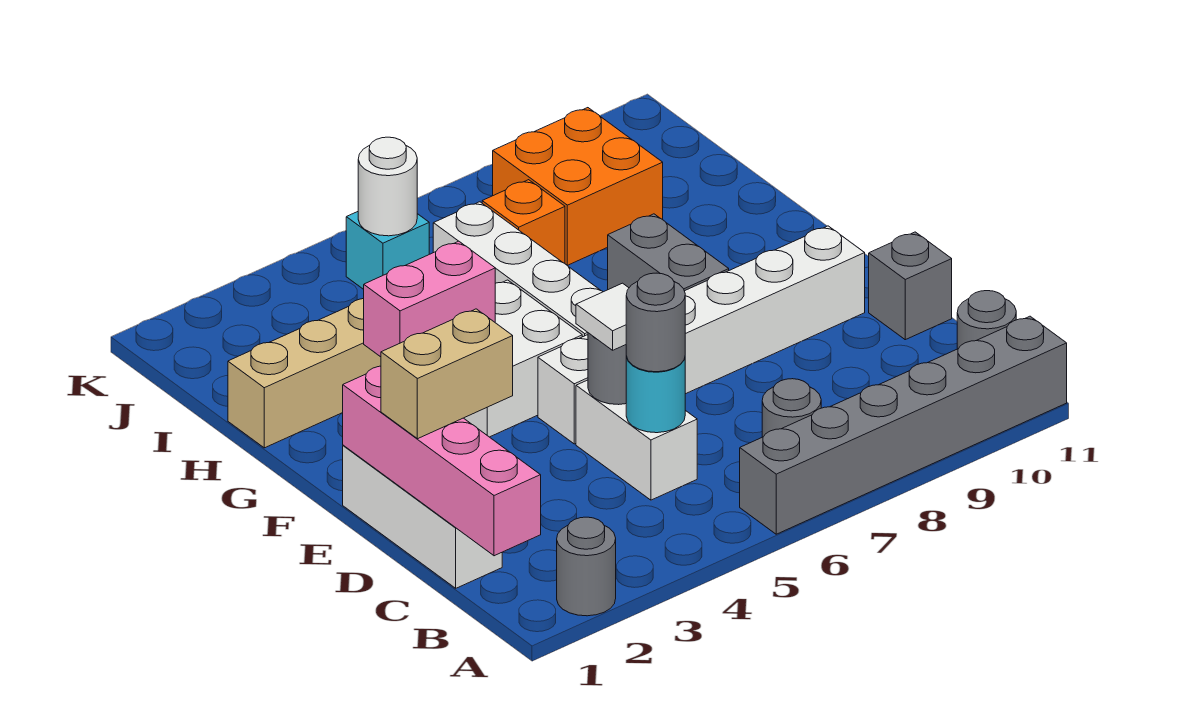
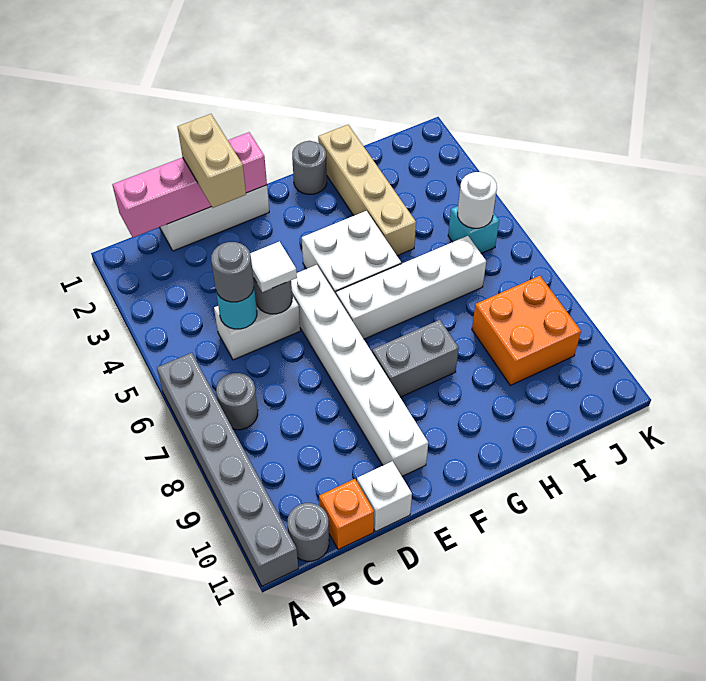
grey round brick A2 level 1 -> grey round brick G1 level 1
grey brick D11 level 1 -> white brick D11 level 1
pink brick G3:G4 level 2 -> none
orange brick I7 level 1 -> orange brick C11 level 1

